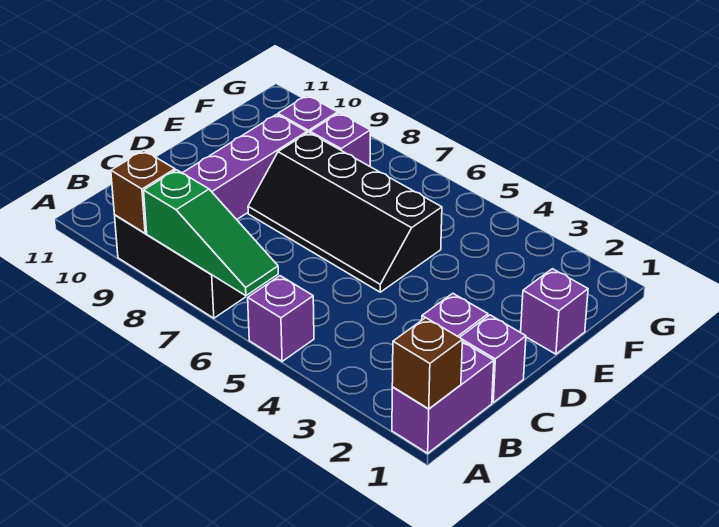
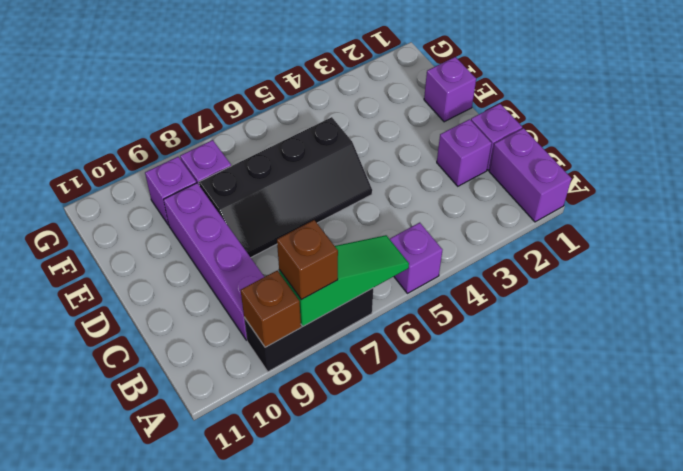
brown brick A1 level 2 -> brown brick A8 level 3

